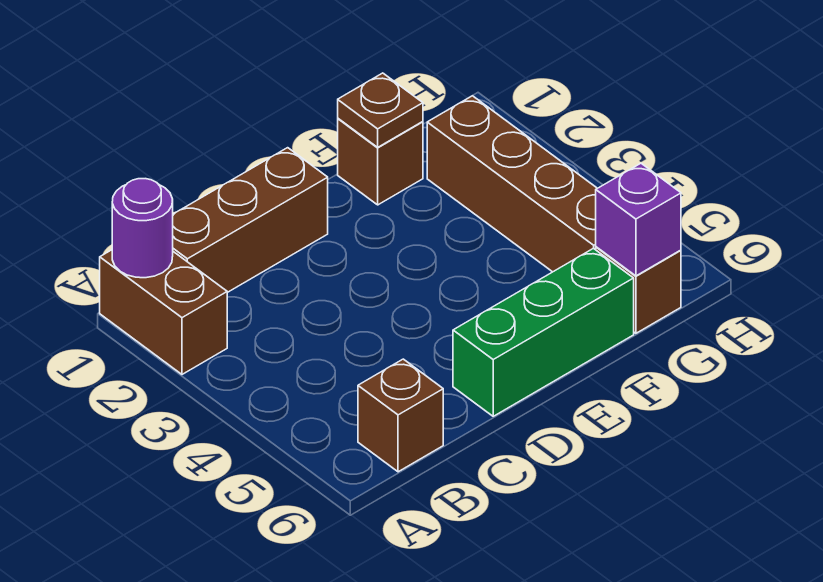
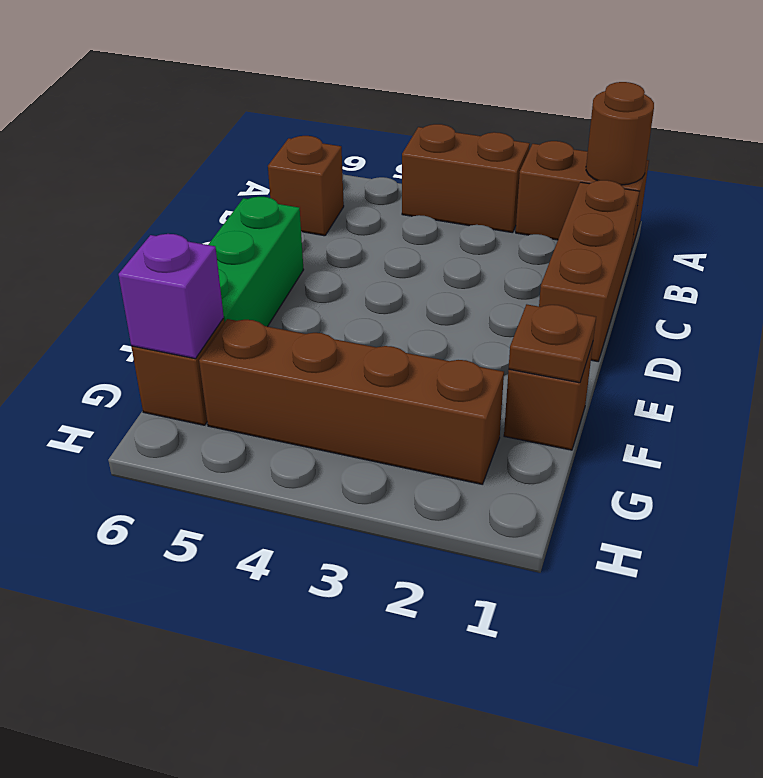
purple round brick A1 level 2 -> brown round brick A1 level 2
none -> brown brick A3:A4 level 1

